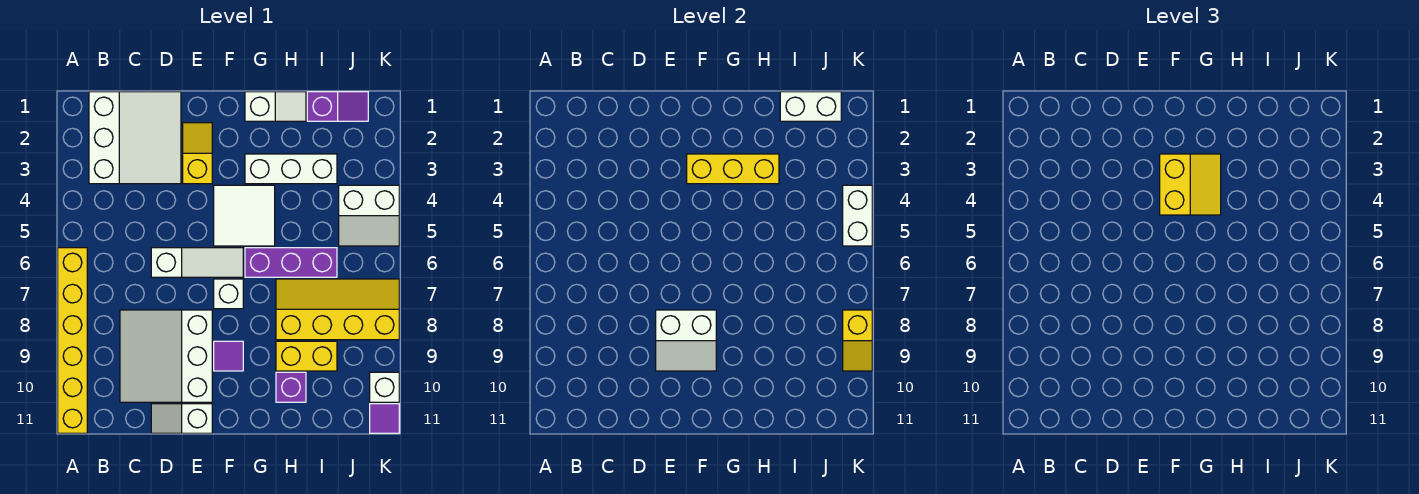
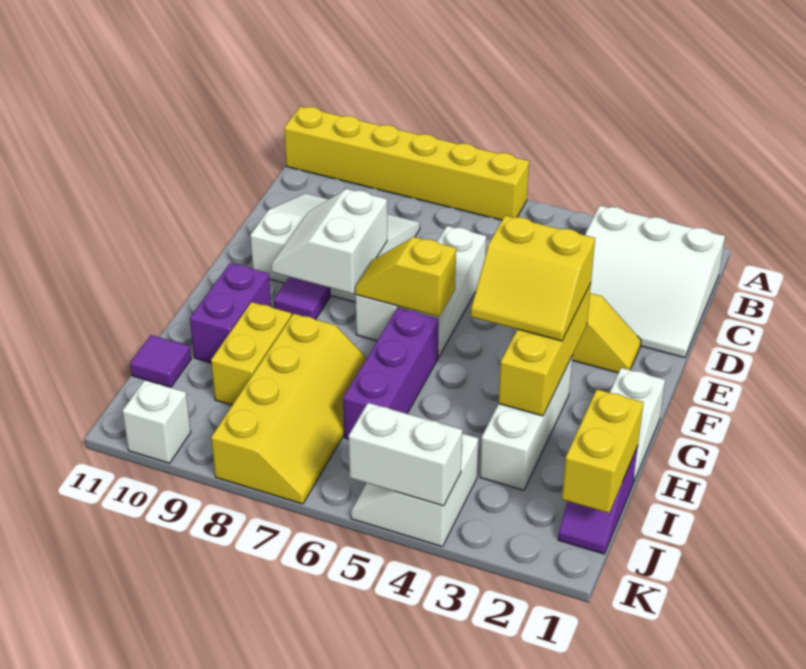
white slope D11:E11 level 1 top E -> none
white tile F4:G5 level 1 -> none
purple brick H10 level 1 -> purple brick G10:H10 level 1
white brick I1:J1 level 2 -> yellow brick I1:J1 level 2
yellow slope K8:K9 level 2 top 8 -> yellow slope F6:F7 level 2 top 6
purple tile K11 level 1 -> purple tile I11 level 1

